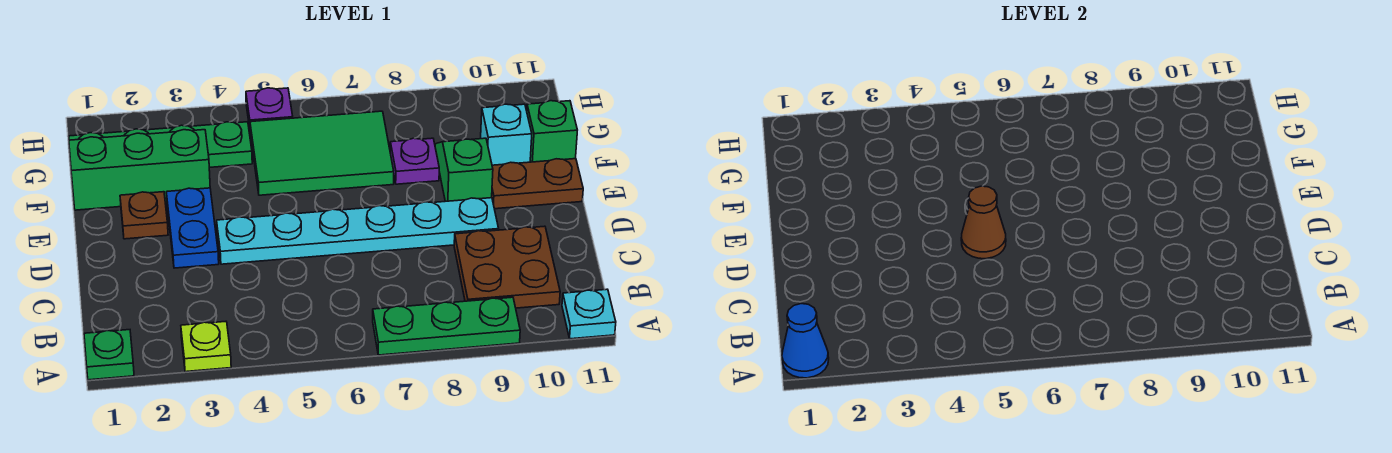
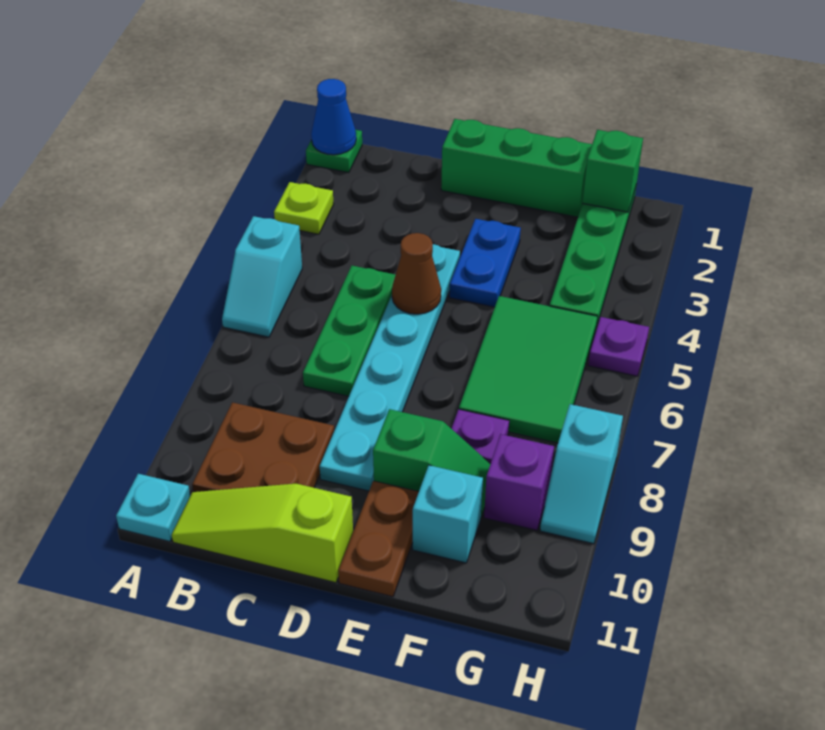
none -> cyan slope A5:A6 level 1 top 5
green plate A7:A9 level 1 -> green plate C5:C7 level 1
none -> lime slope B11:D11 level 1 top D
blue plate D3:E3 level 1 -> blue plate E3:E4 level 1
brown plate E2 level 1 -> none
green brick F1:F3 level 1 -> green brick D1:F1 level 1
green brick F11 level 1 -> green brick G1 level 2
none -> purple brick G9 level 1
none -> cyan slope H8:H9 level 1 top 8

